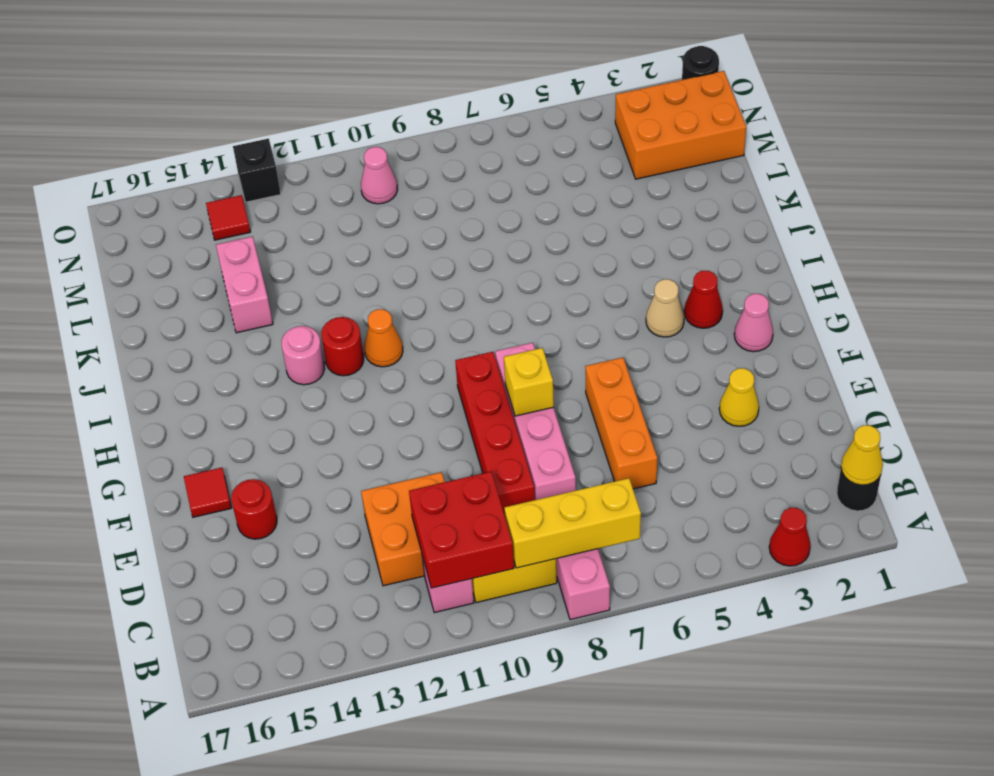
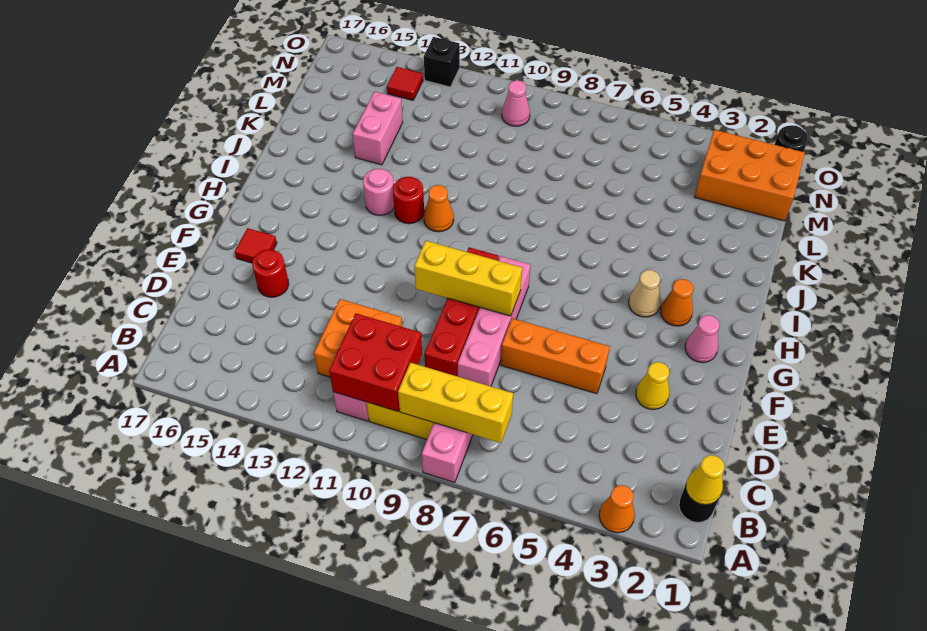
red cone A3 level 1 -> orange cone A3 level 1
orange brick D6:F6 level 1 -> orange brick E5:E7 level 1
yellow brick F8 level 2 -> yellow brick F8:F10 level 2
red cone H3 level 1 -> orange cone H3 level 1

